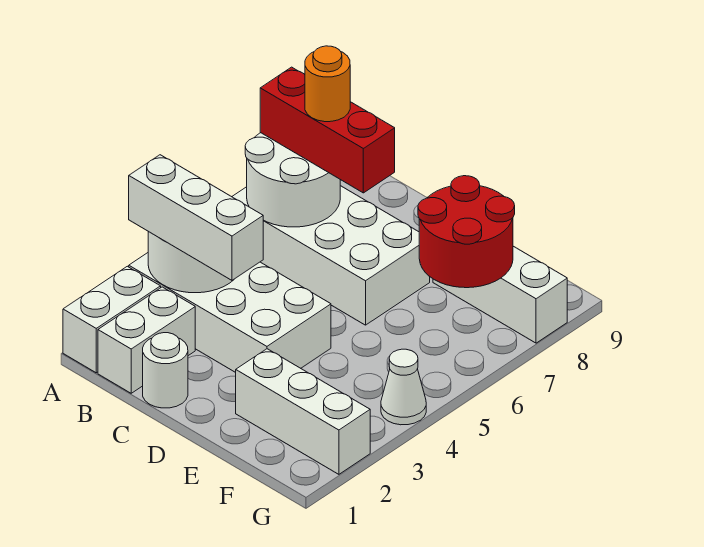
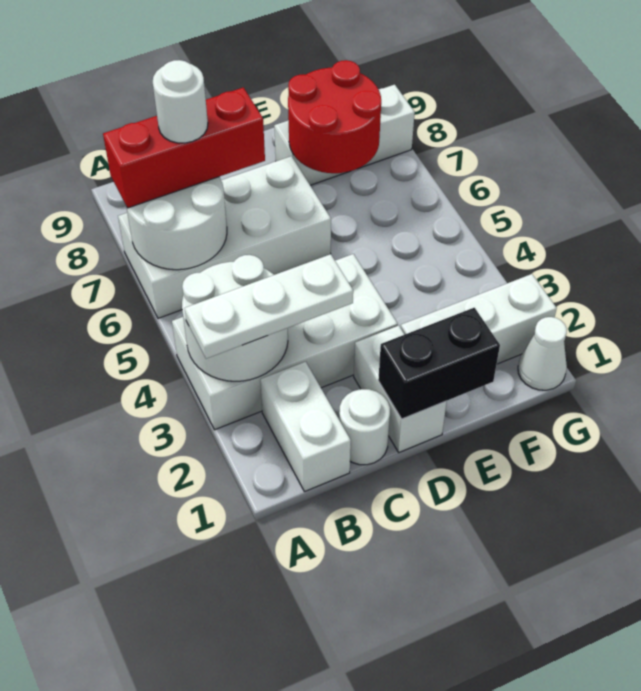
white brick A1:A2 level 1 -> white brick D1:D2 level 1
white brick A3:C3 level 3 -> white plate A3:C3 level 3
orange round brick B7 level 4 -> white round brick B7 level 4
none -> black brick D1:E1 level 2
white cone G4 level 1 -> white cone G1 level 1

